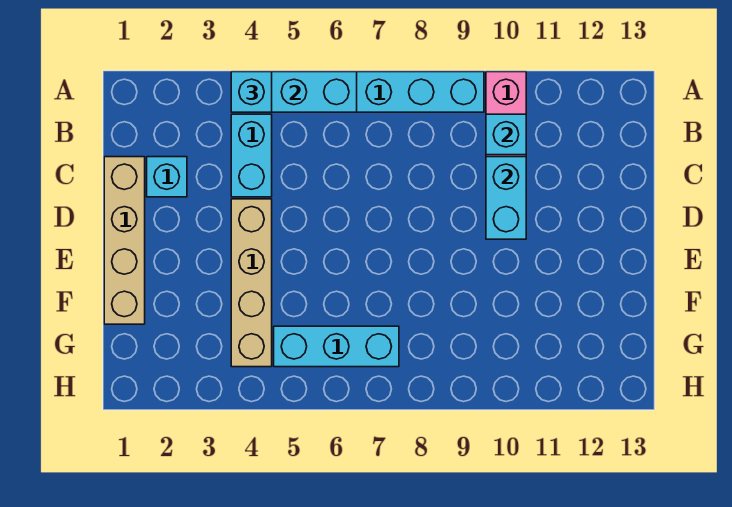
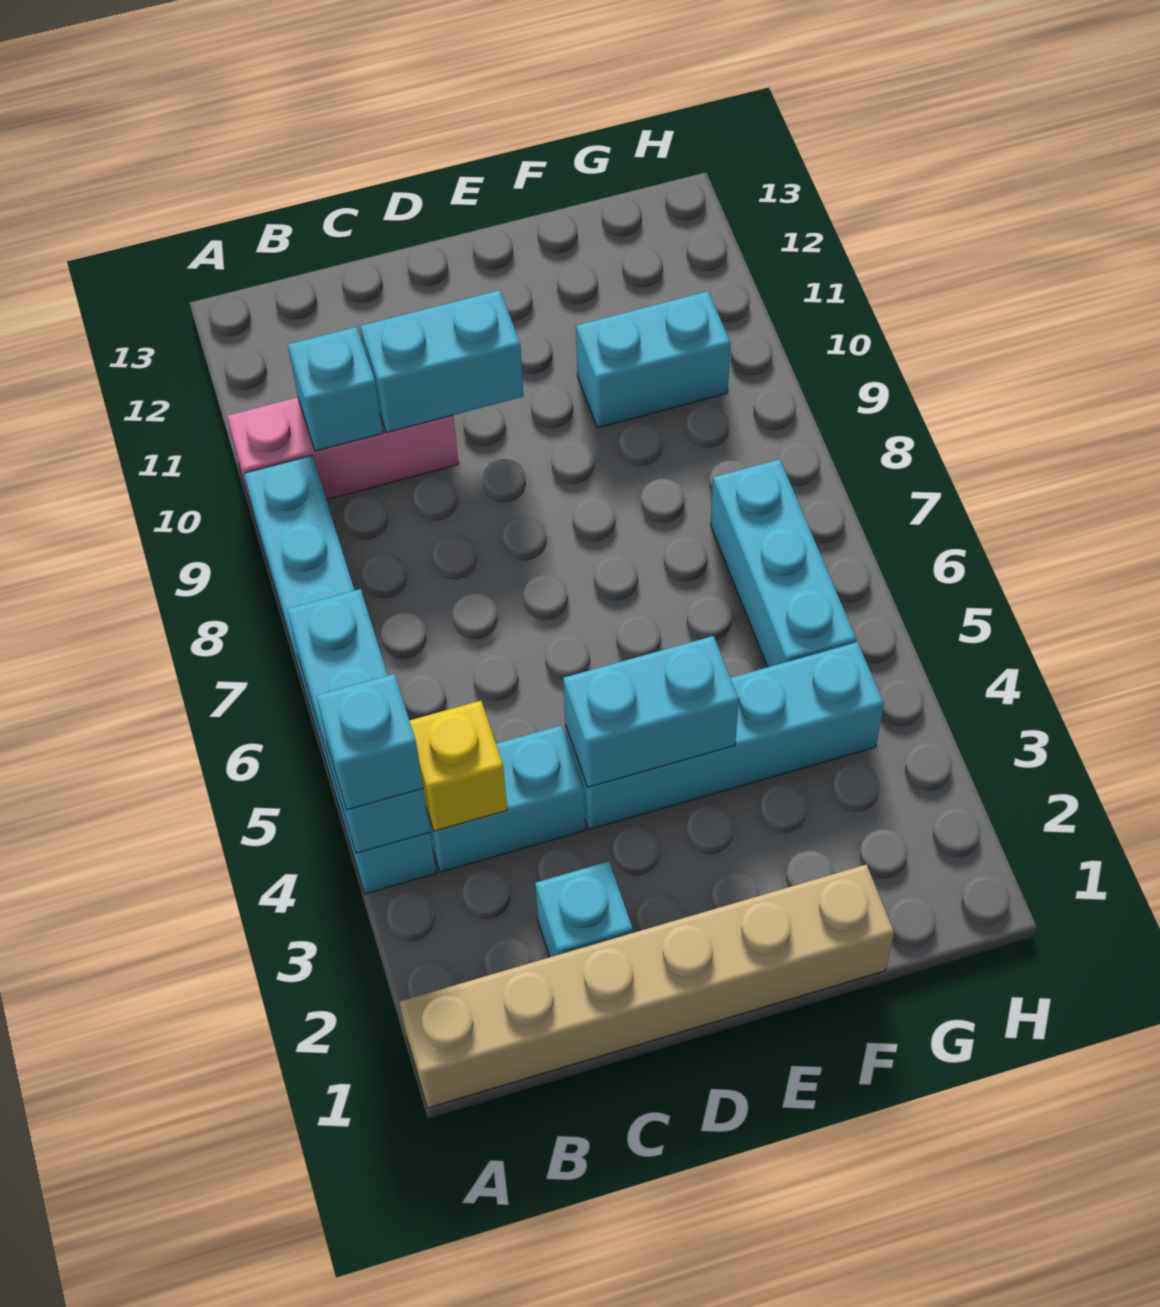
none -> yellow brick B4 level 2
tan brick C1:F1 level 1 -> tan brick A1:F1 level 1
tan brick D4:G4 level 1 -> cyan brick D4:G4 level 1
none -> cyan brick D4:E4 level 2
none -> cyan brick F10:G10 level 1

